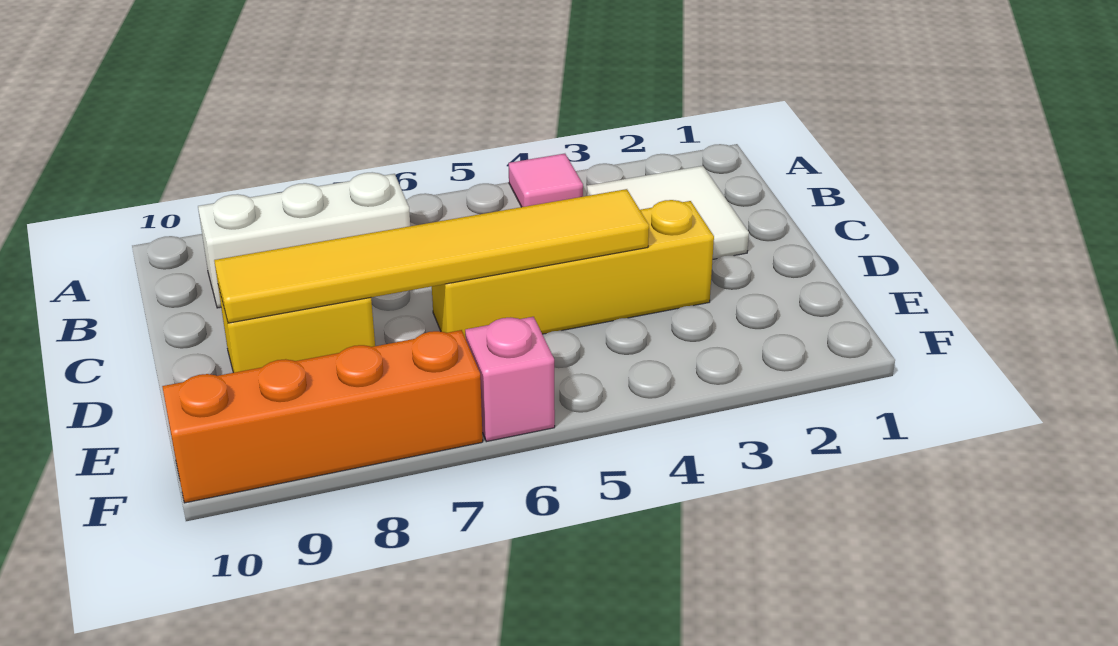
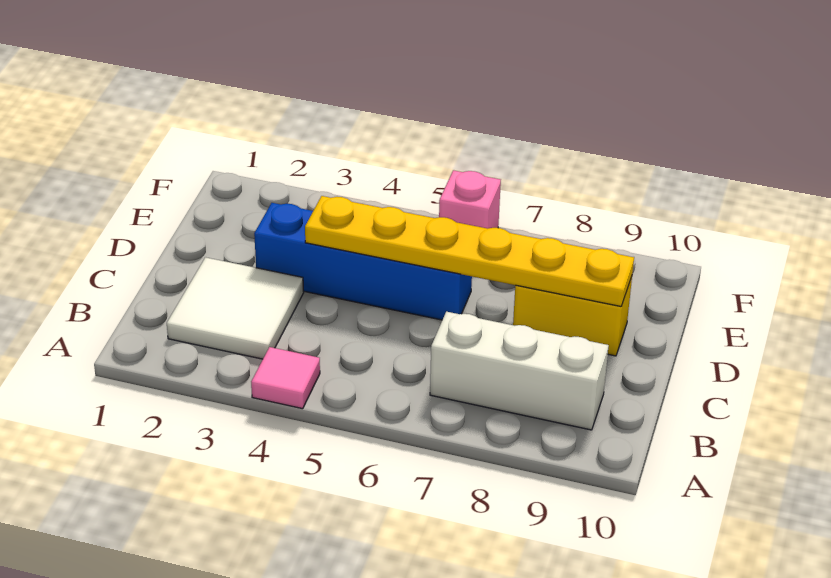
yellow brick D3:D6 level 1 -> blue brick D3:D6 level 1
yellow tile D4:D9 level 2 -> yellow plate D4:D9 level 2
orange brick F7:F10 level 1 -> none

